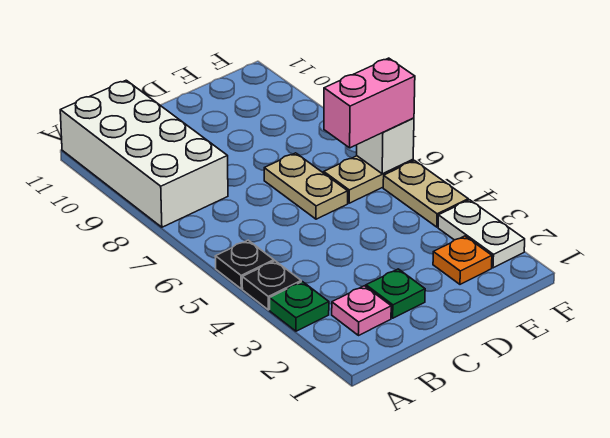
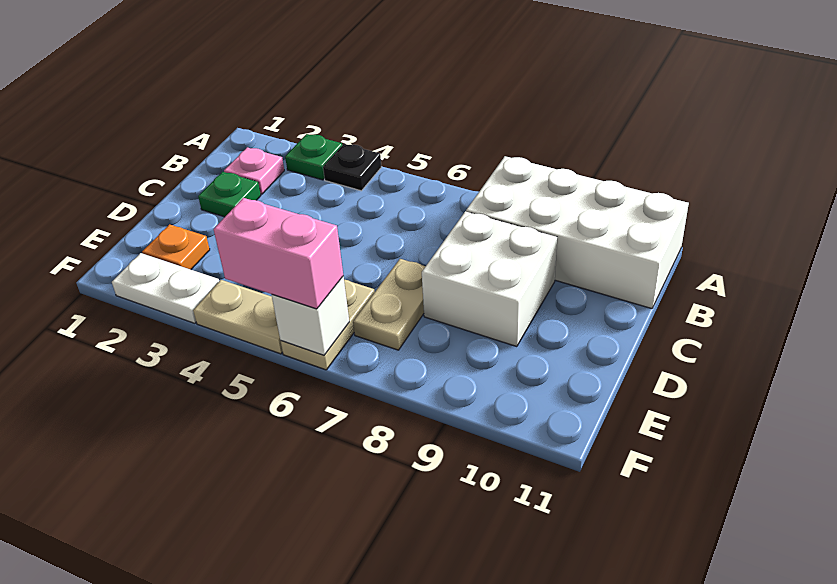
black plate A5 level 1 -> none
none -> white brick C8:D9 level 1
tan plate D6:D7 level 1 -> tan plate D7:E7 level 1
pink brick E6:F6 level 3 -> pink brick F5:F6 level 3

